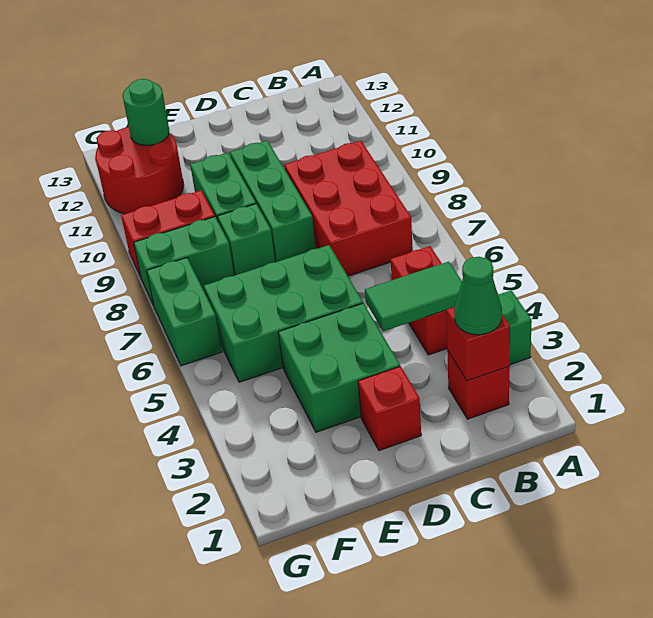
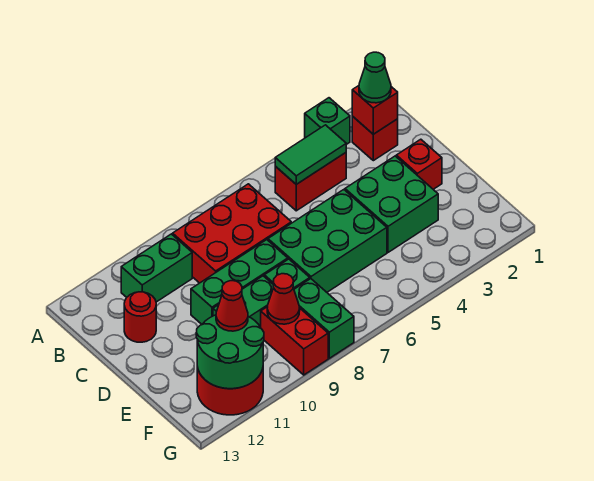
green tile B4:C4 level 2 -> green tile B4:B5 level 2
none -> red round brick C12 level 1
green brick D5:F6 level 1 -> green brick D5:E7 level 1
none -> red cone F9 level 2
none -> red cone F11 level 3
green round brick F12 level 2 -> green round brick F11:G12 level 2
green brick G6:G7 level 1 -> green brick B10:B11 level 1

